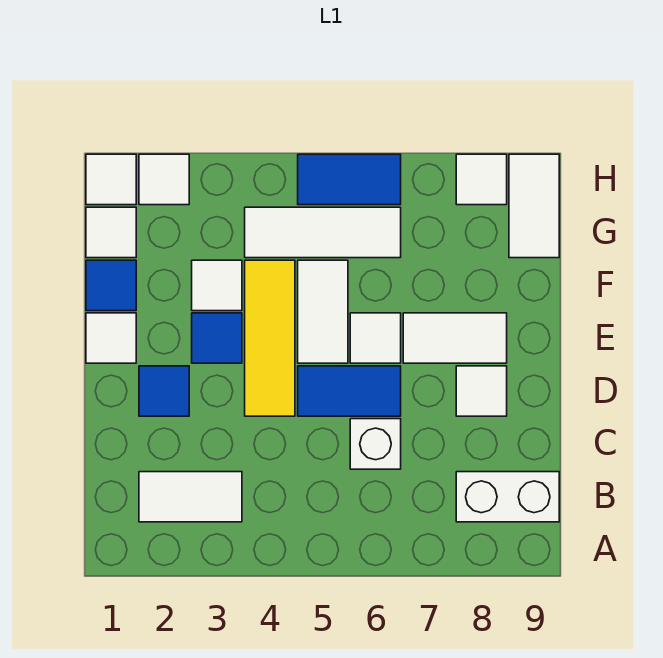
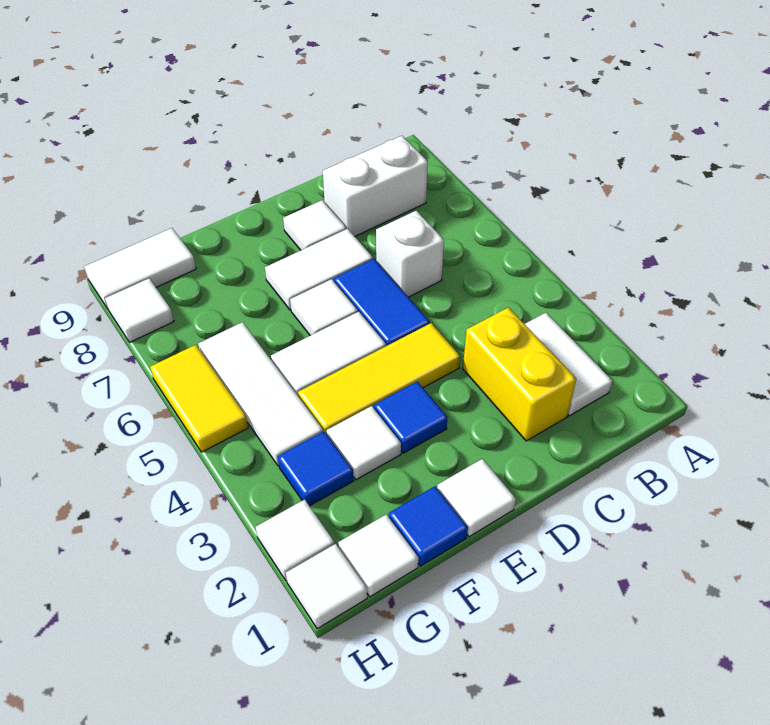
white brick B8:B9 level 1 -> white brick B8:C8 level 1
none -> yellow brick C2:C3 level 1
blue tile D2 level 1 -> blue tile G3 level 1
white tile E7:E8 level 1 -> white tile D7:E7 level 1
blue tile H5:H6 level 1 -> yellow tile H5:H6 level 1

